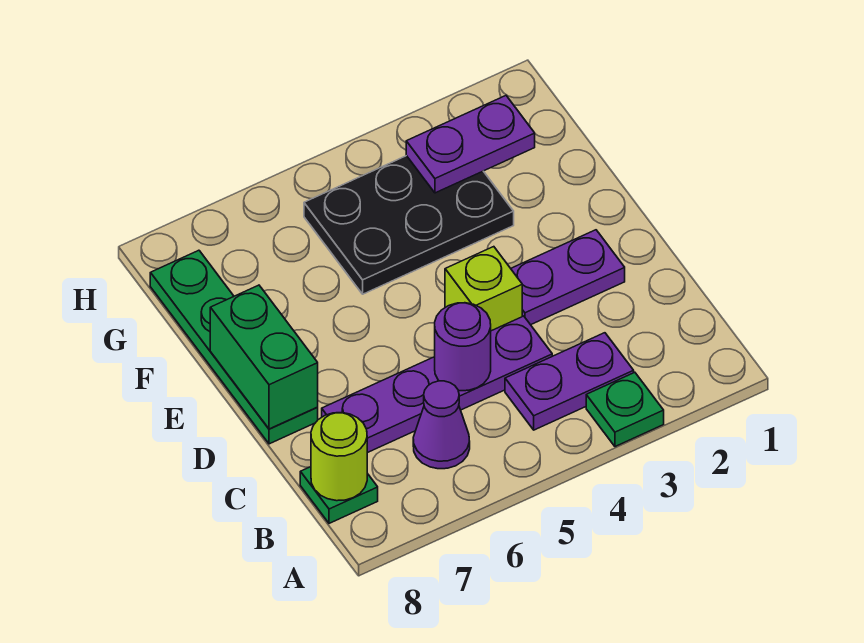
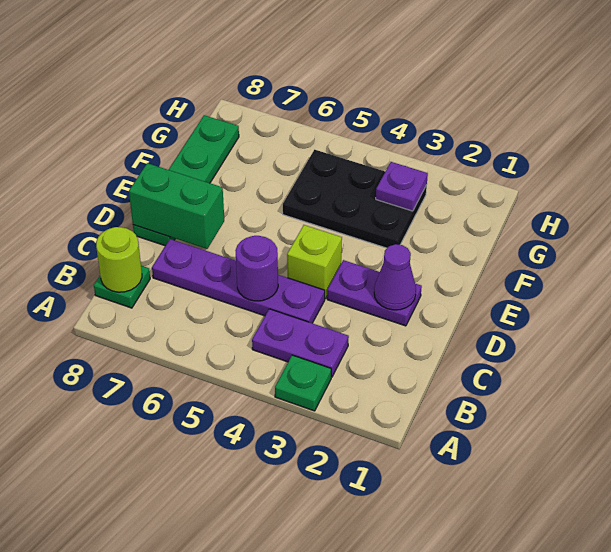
purple cone B6 level 1 -> purple cone D2 level 2
green brick D8:E8 level 2 -> green brick D7:D8 level 2
purple plate G2:G3 level 2 -> purple plate G3 level 2

